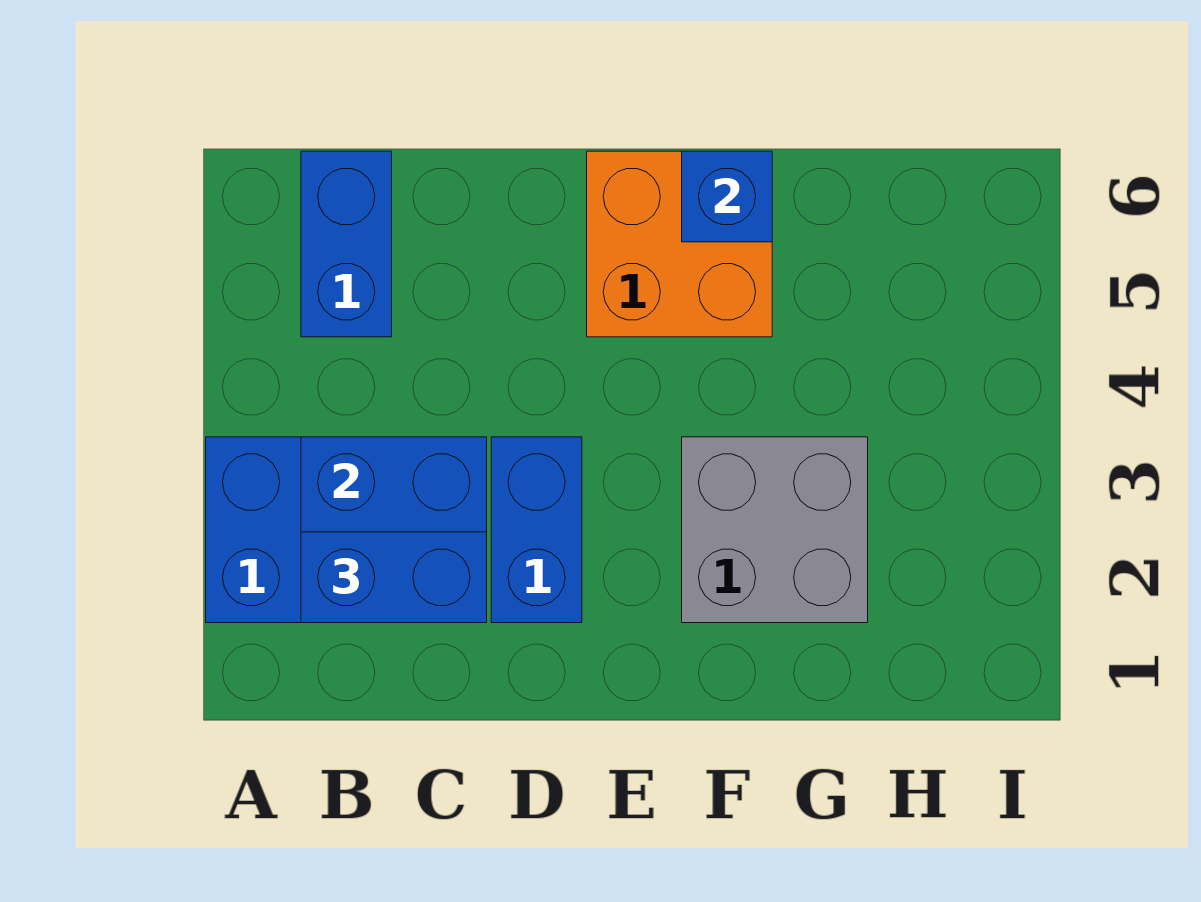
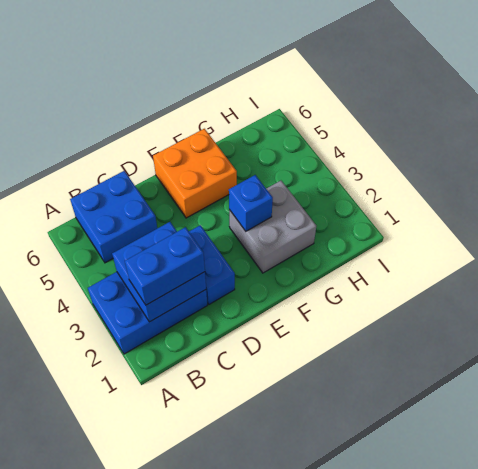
blue brick B5:B6 level 1 -> blue brick B5:C6 level 1
blue brick F6 level 2 -> blue brick F3 level 2

